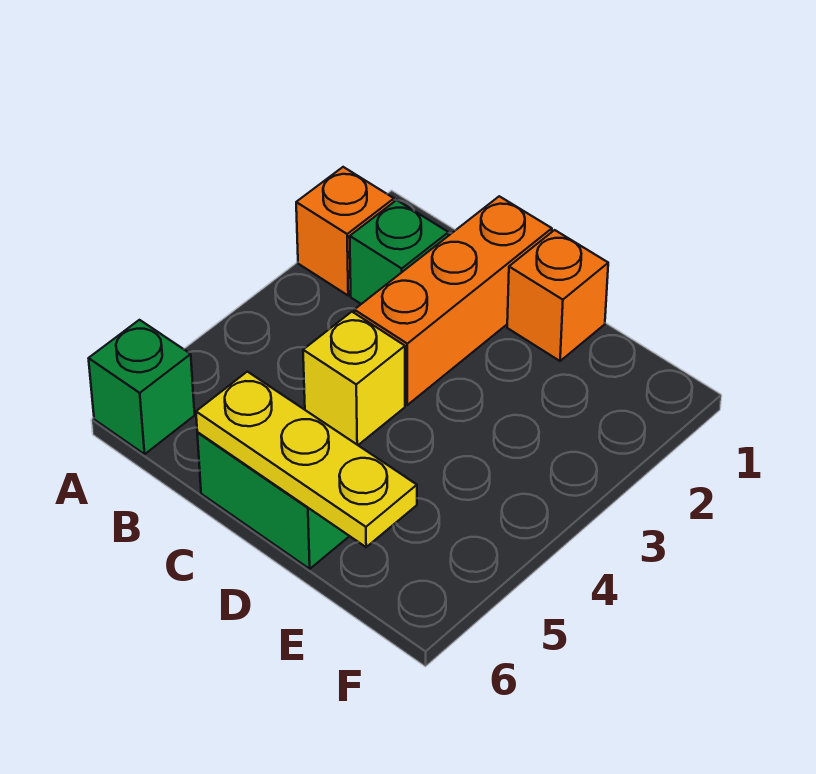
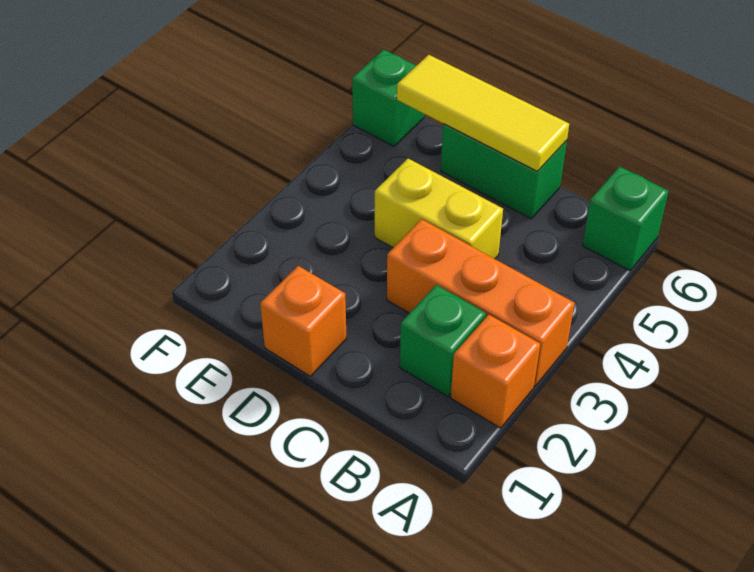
orange brick C1:C3 level 1 -> orange brick A3:C3 level 1
yellow brick C4 level 1 -> yellow brick C4:D4 level 1
yellow plate C6:E6 level 2 -> yellow tile C6:E6 level 2
none -> green brick F6 level 1

